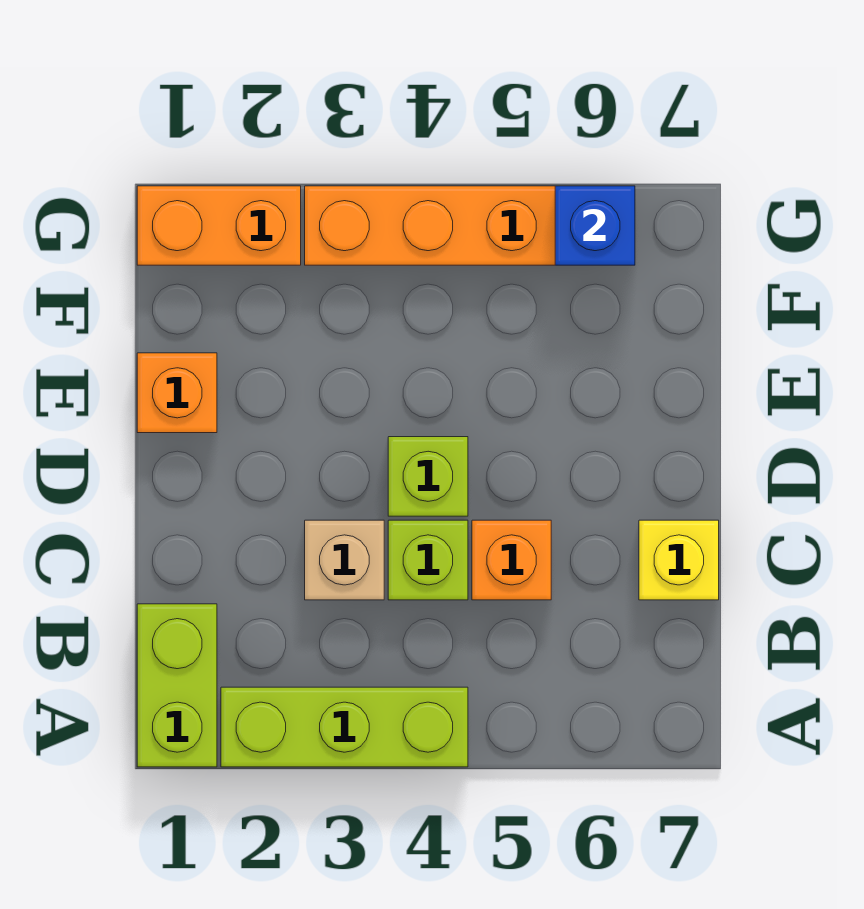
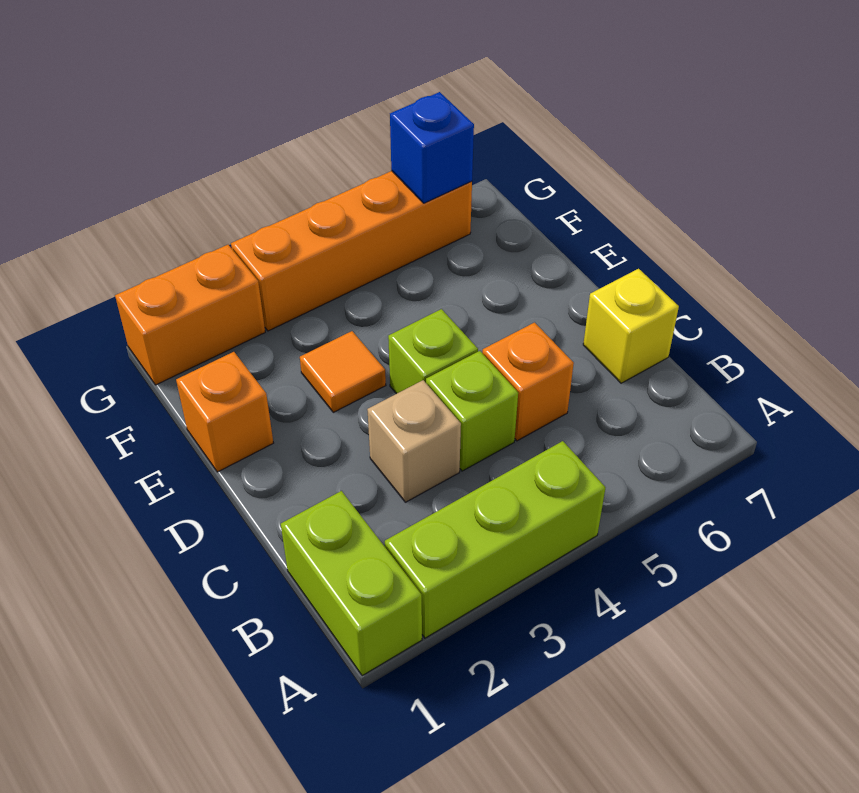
none -> orange tile E3 level 1

